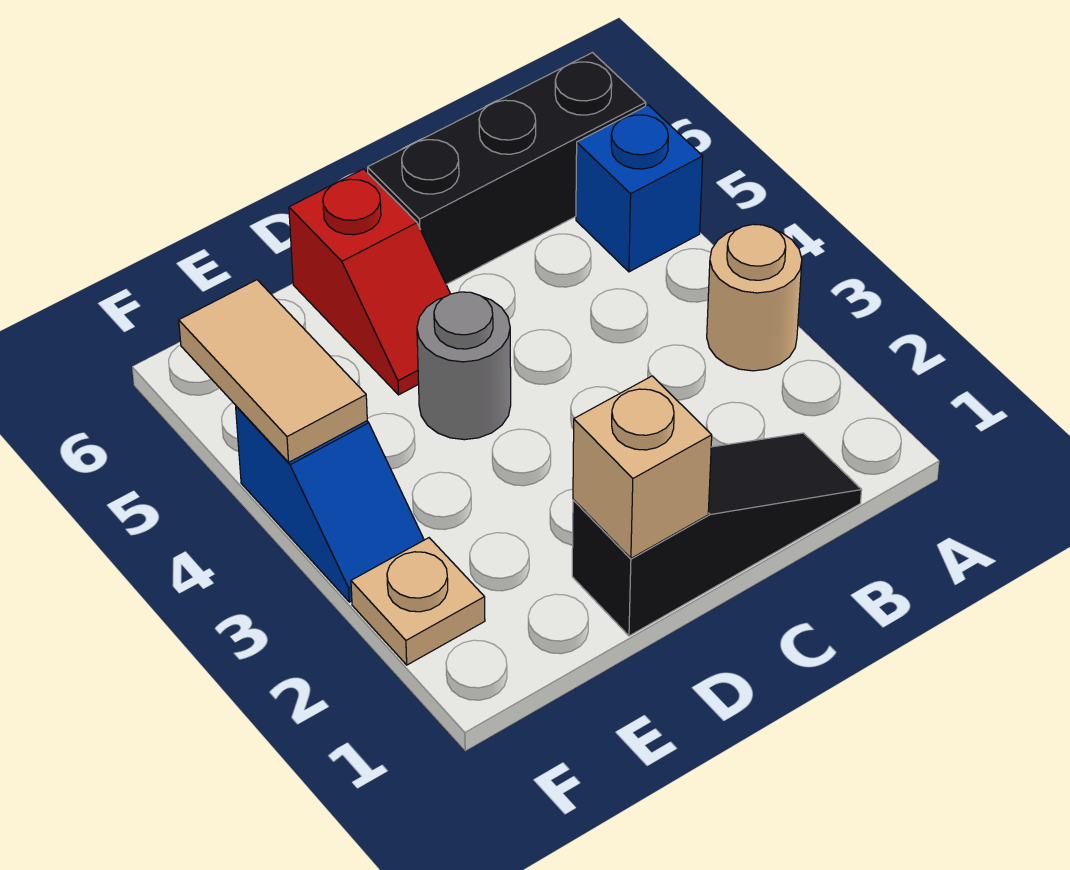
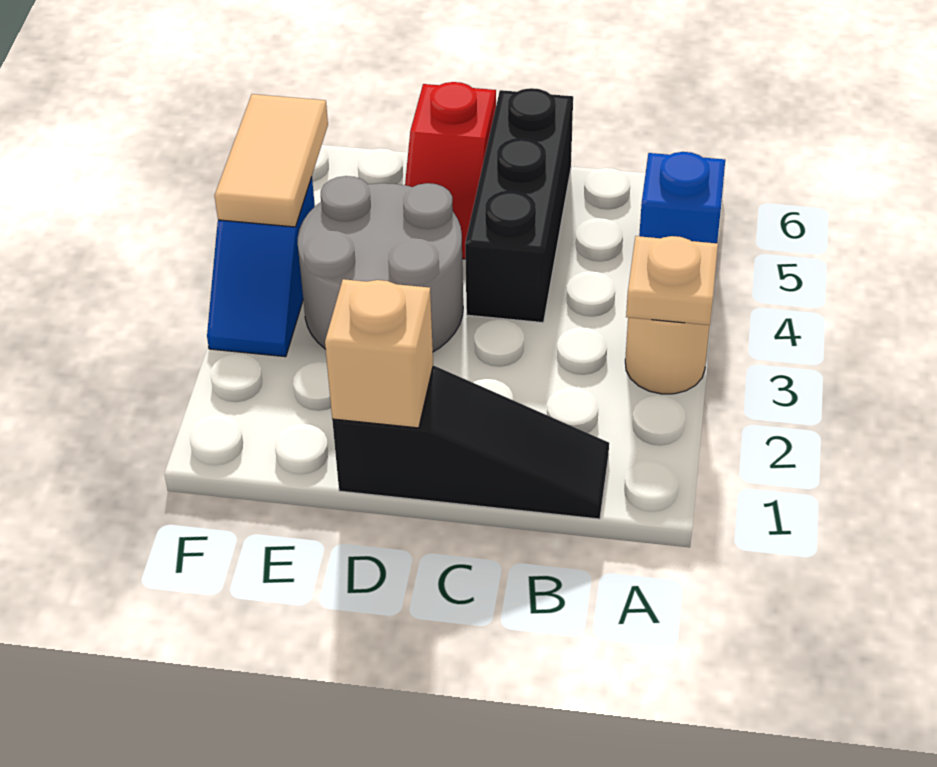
black brick A6:C6 level 1 -> black brick C4:C6 level 1
grey round brick D4 level 1 -> grey round brick D3:E4 level 1
tan plate F2 level 1 -> tan plate A3 level 2

